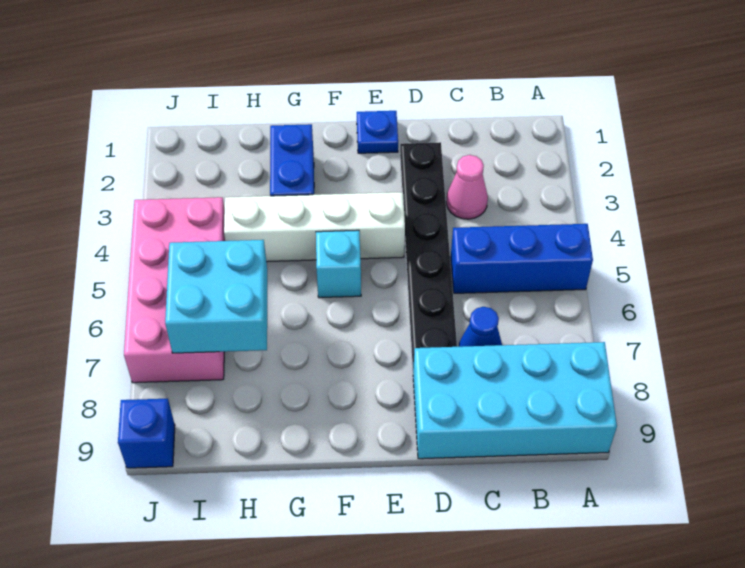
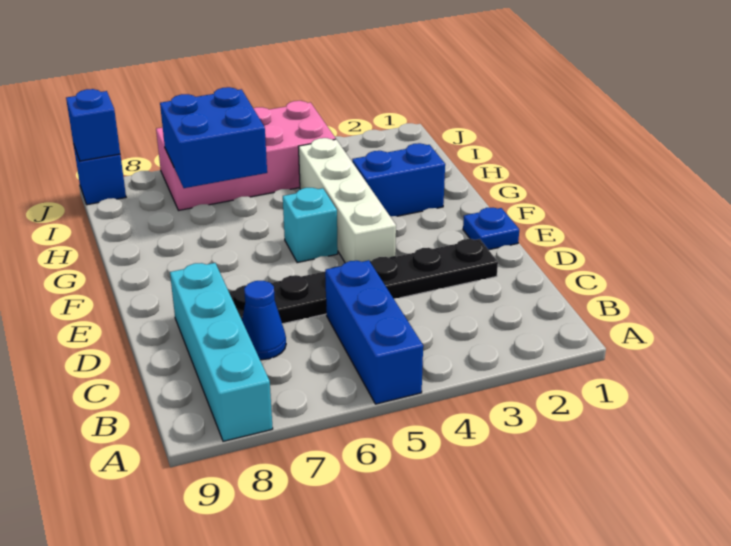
cyan brick A8:D9 level 1 -> cyan brick A8:D8 level 1
pink cone C3 level 1 -> none
cyan brick H6:I7 level 2 -> blue brick H6:I7 level 2
none -> blue brick J9 level 2

